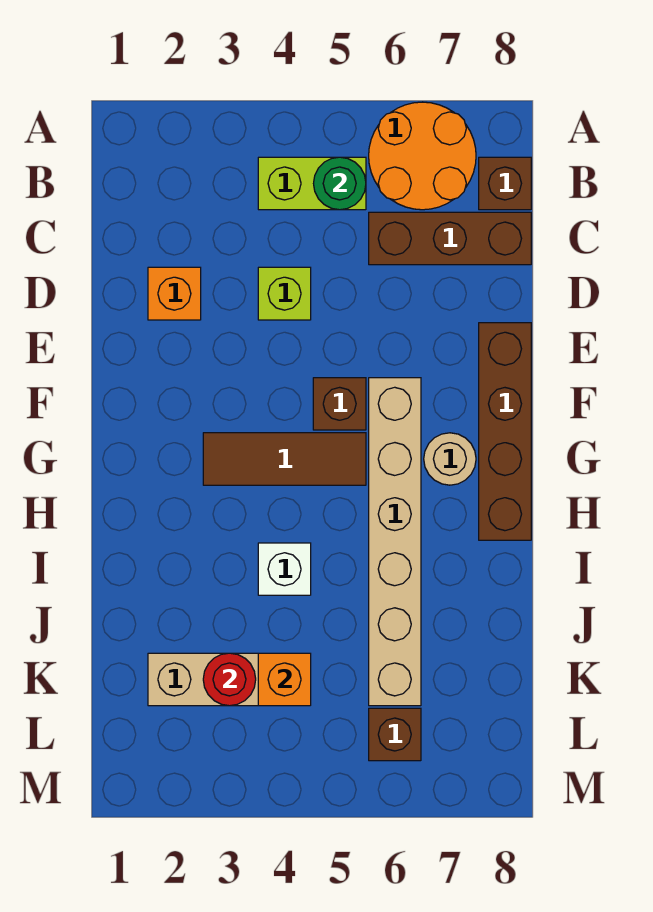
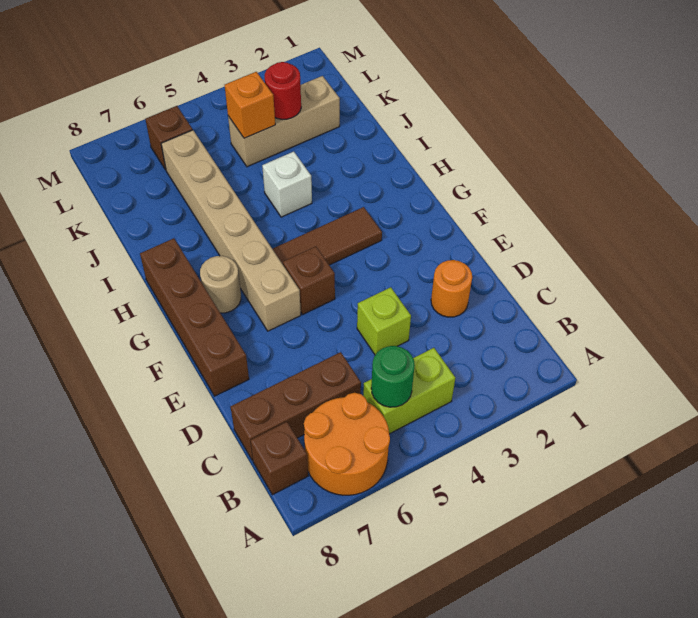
orange brick D2 level 1 -> orange round brick D2 level 1

